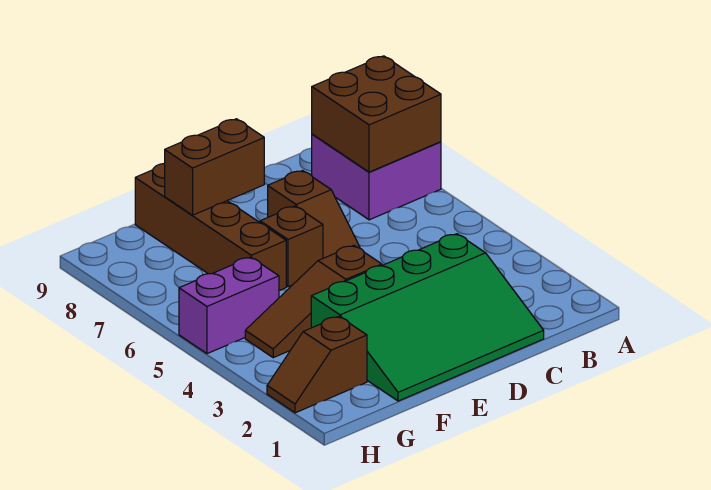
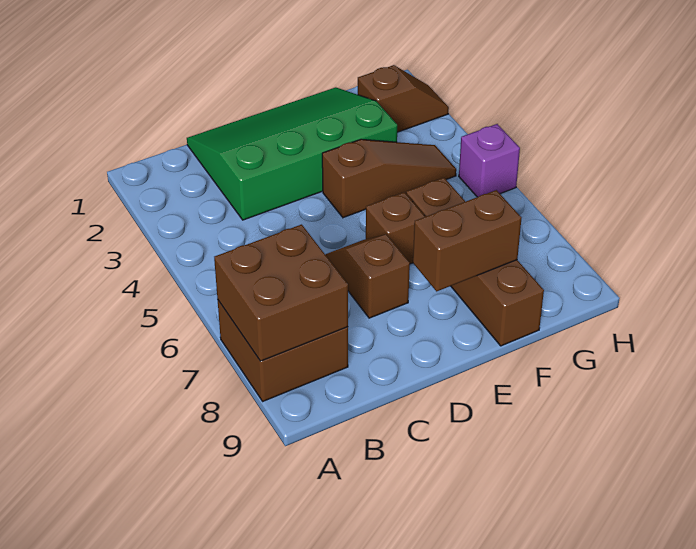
purple brick A7:B8 level 1 -> brown brick A7:B8 level 1
purple brick G5:H5 level 1 -> purple brick H5 level 1

